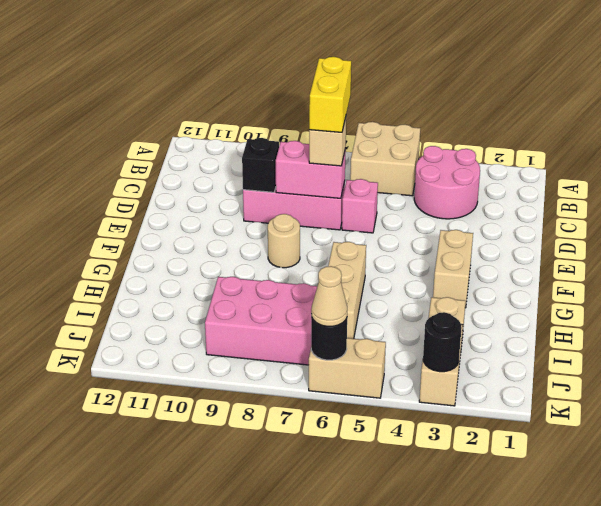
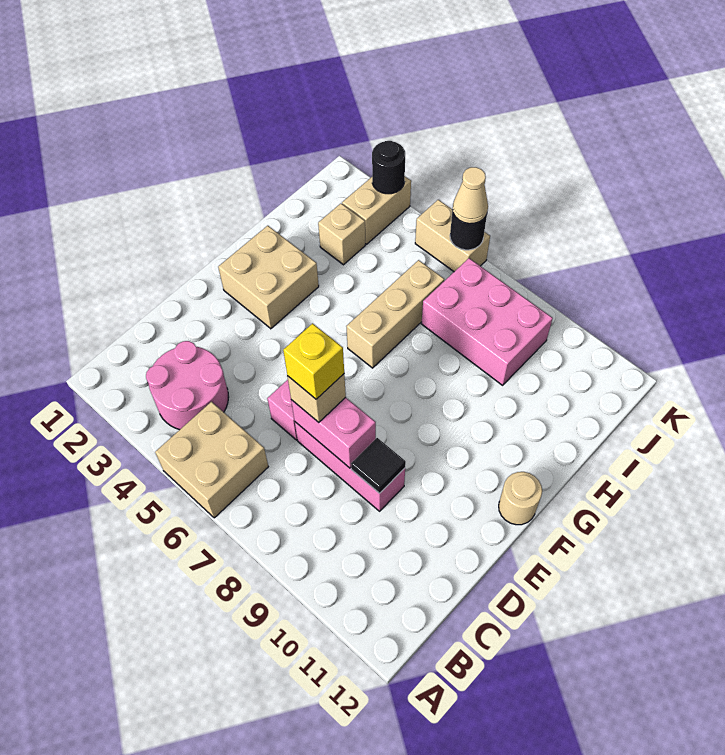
yellow brick C7:D7 level 4 -> yellow brick D7 level 4
black brick D9 level 2 -> black tile D9 level 2
tan brick F3:G3 level 1 -> tan brick F2:G3 level 1
tan round brick F8 level 1 -> tan round brick F12 level 1

